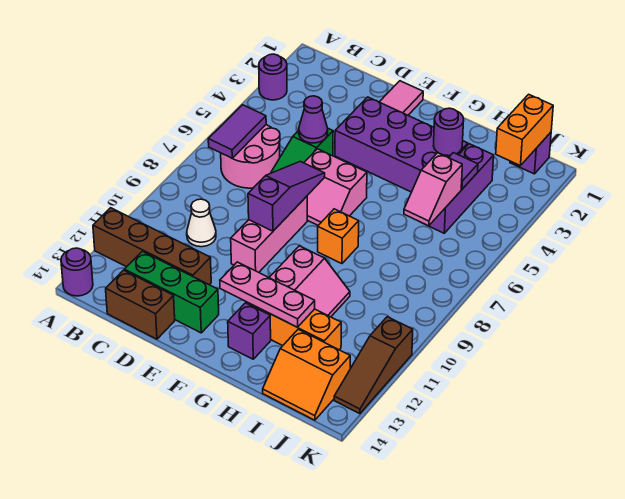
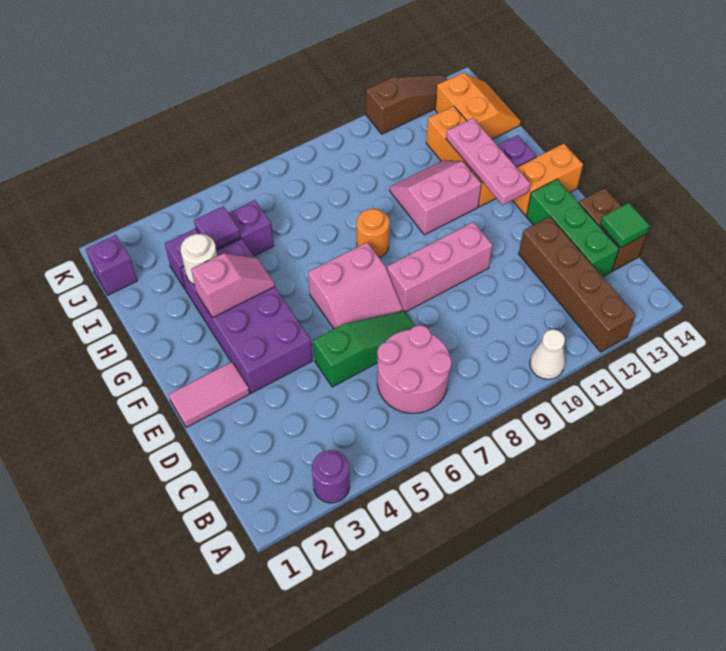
purple round brick A14 level 1 -> none
purple tile B6:B7 level 2 -> none
white cone C10 level 1 -> white cone A10 level 1
none -> green tile C14 level 2
purple cone D5 level 2 -> none
pink slope E6:F7 level 1 top 6 -> pink slope E6:F7 level 1 top F
purple slope E7:E9 level 2 top 9 -> none
orange brick G8 level 1 -> orange round brick G8 level 1
purple round brick H3 level 2 -> white round brick H3 level 2
pink slope I5:I6 level 2 top 5 -> pink slope G3:G4 level 2 top 3
orange brick J1:J2 level 2 -> orange brick F13:F14 level 1

